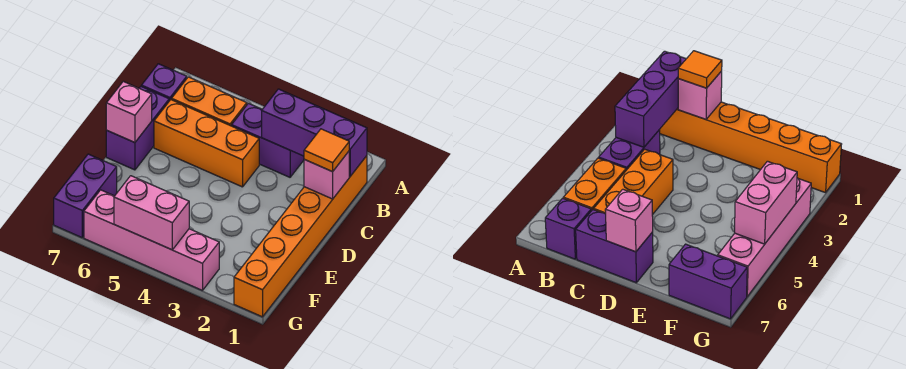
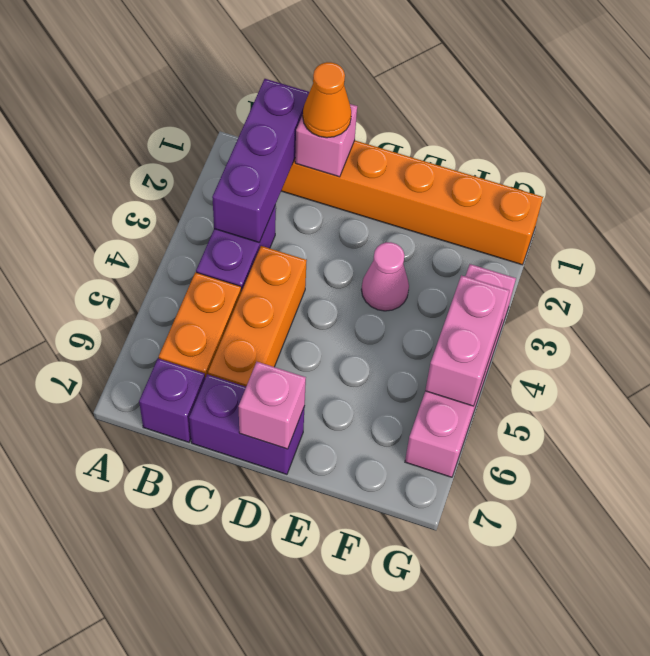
orange tile C1 level 3 -> orange cone C1 level 3
none -> pink cone E3 level 1
purple brick F7:G7 level 1 -> none

